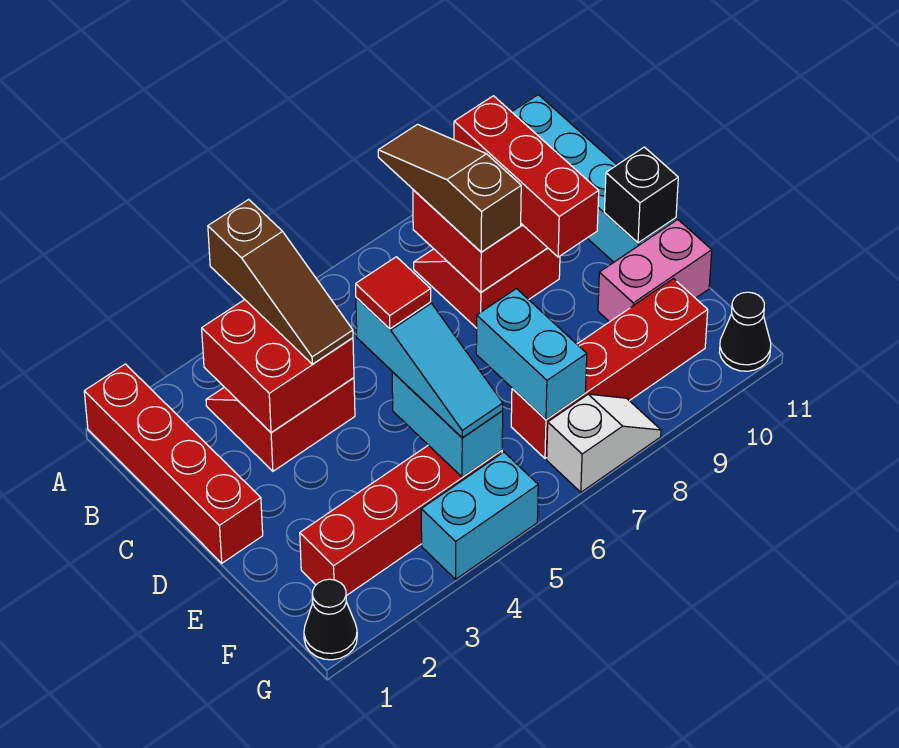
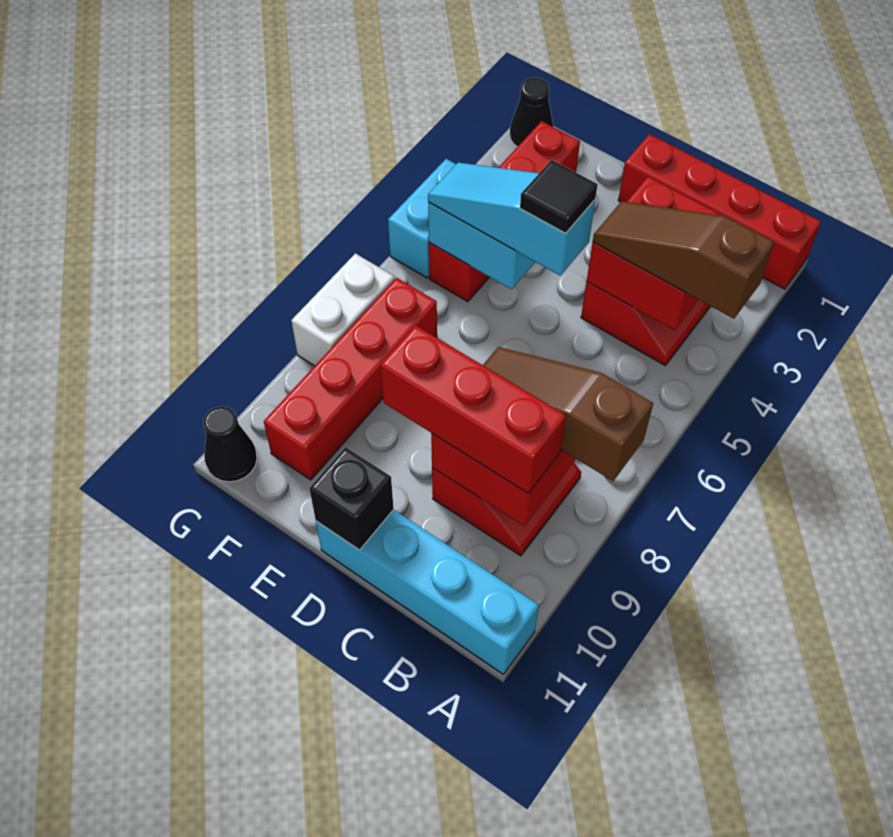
brown slope A8:C8 level 3 top C -> brown slope A8:C8 level 3 top A
red tile D5 level 4 -> black tile D5 level 4
cyan brick E7:F7 level 2 -> none
pink brick E10:E11 level 1 -> none
white slope G7:G8 level 1 top 7 -> white brick G7:G8 level 1

